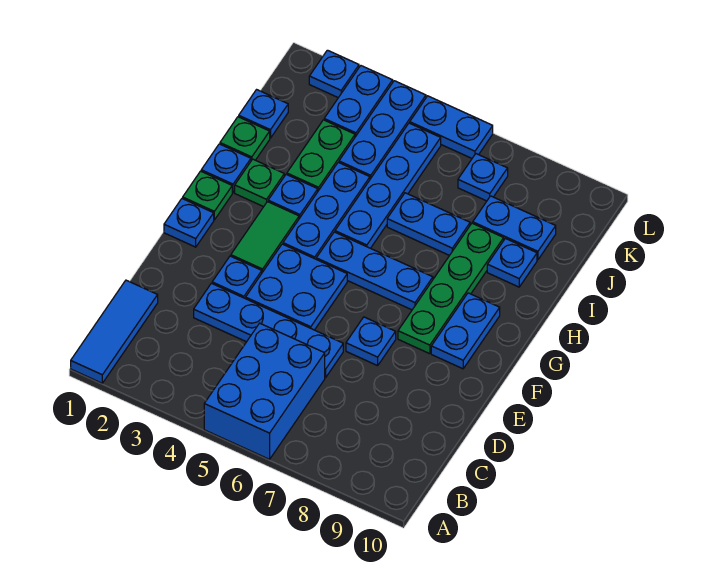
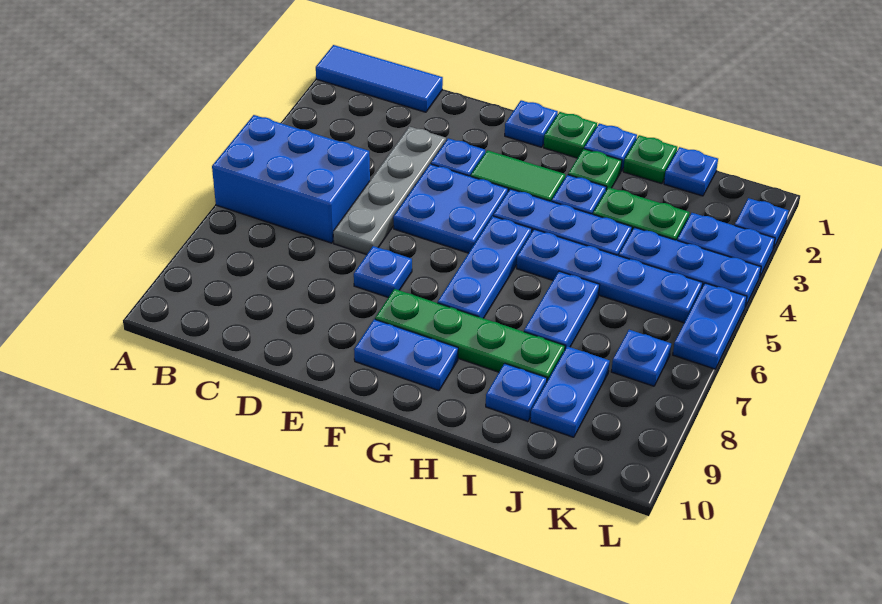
blue plate D3:D6 level 1 -> grey plate D3:D6 level 1

